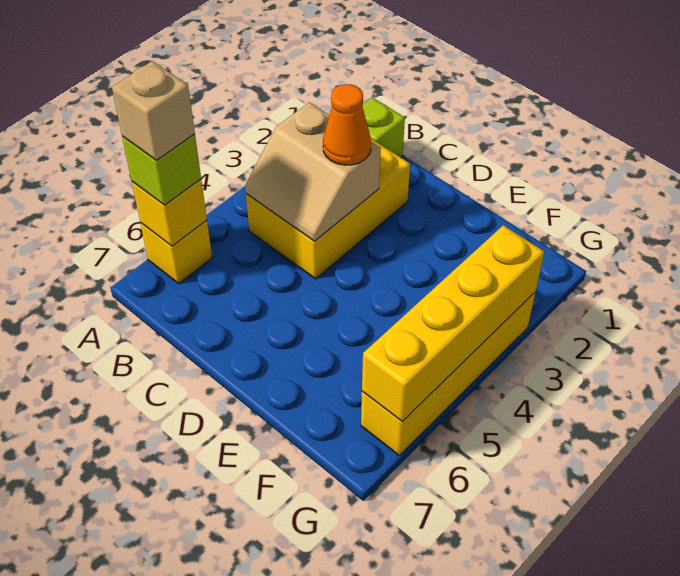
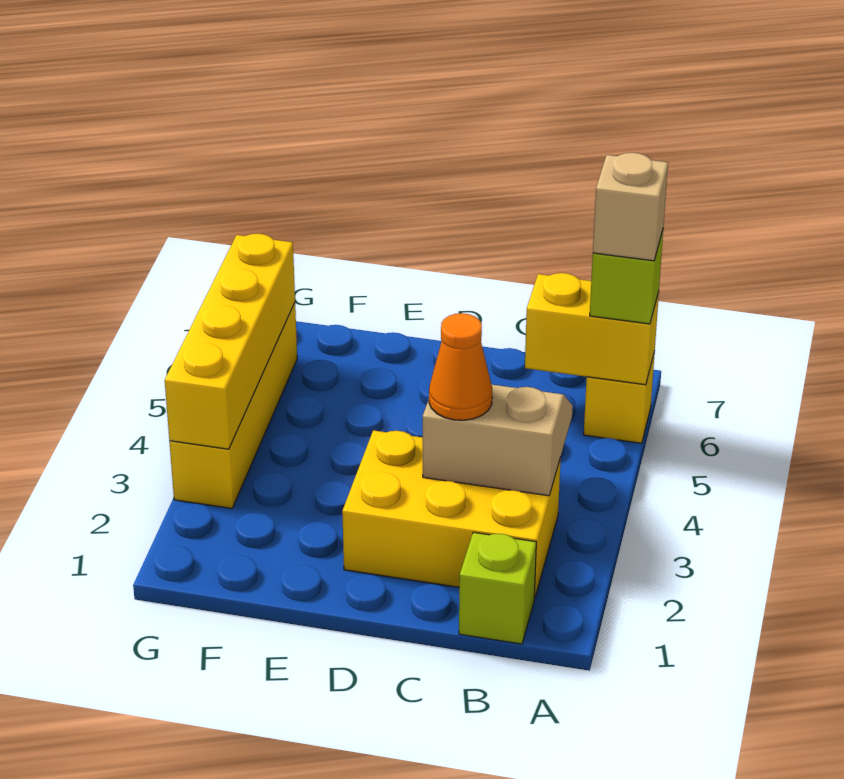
yellow brick A6 level 2 -> yellow brick A6:B6 level 2
yellow brick B2:C4 level 1 -> yellow brick B2:D3 level 1

